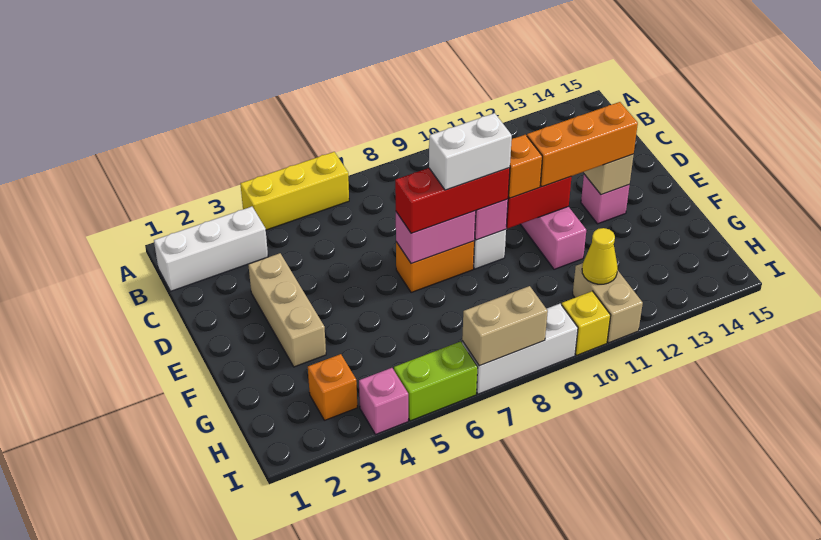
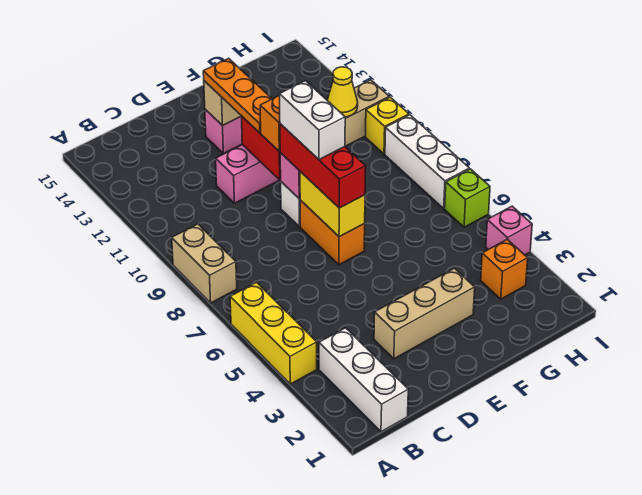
pink brick E7:E8 level 2 -> yellow brick E7:E8 level 2
orange brick E11:E13 level 3 -> orange plate E11:E13 level 3
lime brick I5:I6 level 1 -> lime brick I6 level 1
tan brick I7:I8 level 2 -> tan brick A8:A9 level 1

